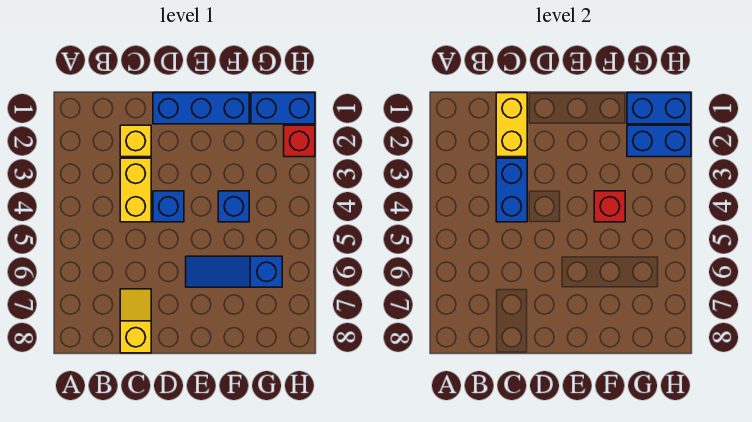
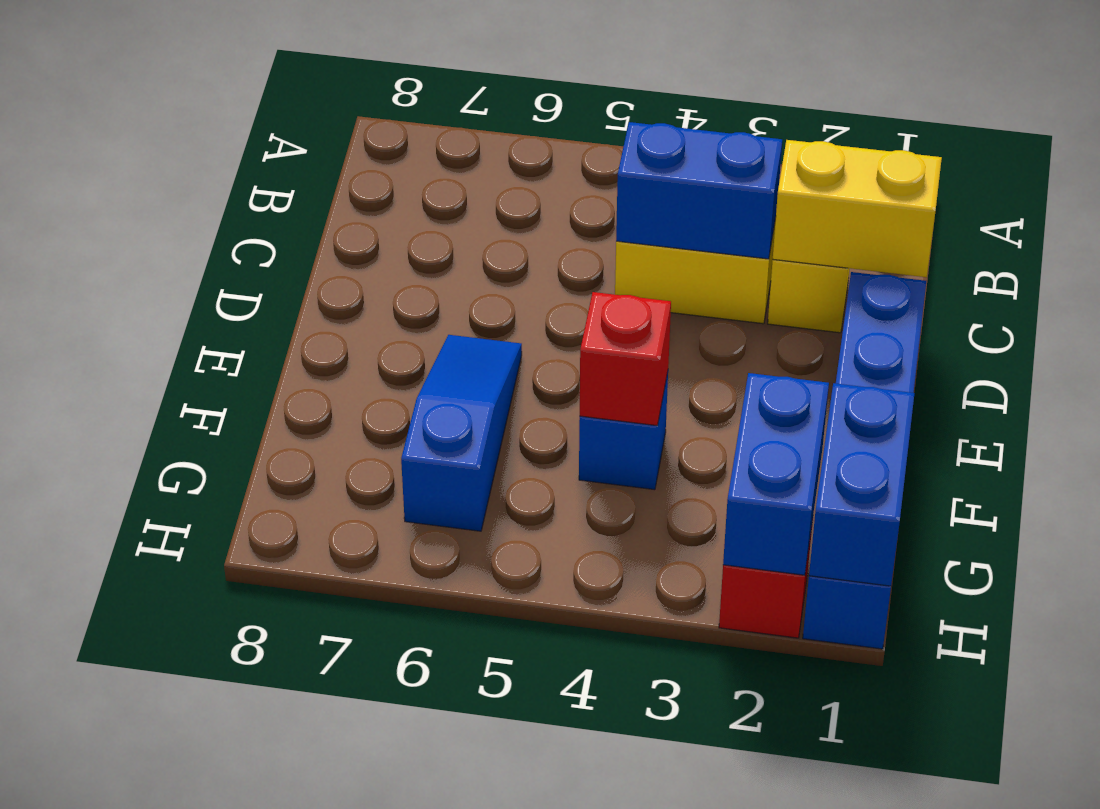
yellow slope C7:C8 level 1 top 8 -> none
blue brick D4 level 1 -> none

